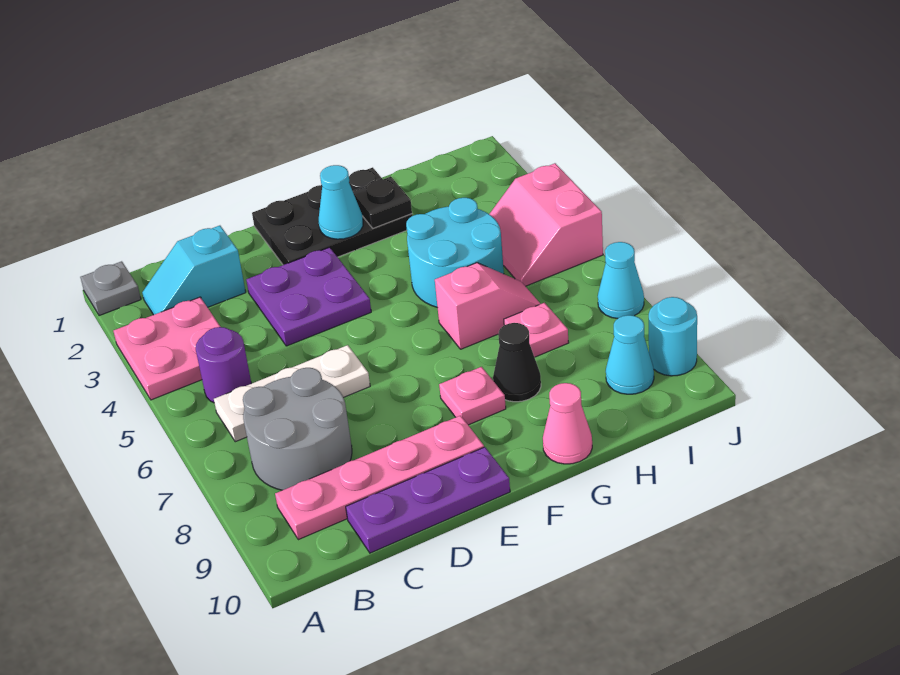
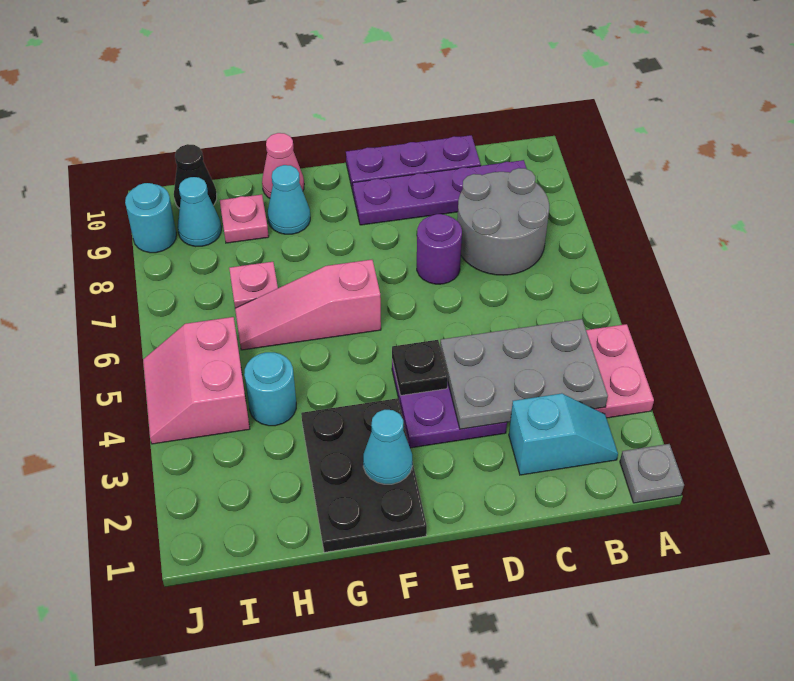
none -> grey plate B3:D4 level 2
purple round brick B5 level 1 -> purple round brick D7 level 1
white plate B6:D6 level 1 -> none
pink plate B9:E9 level 1 -> purple plate B9:E9 level 1
black plate E1:G2 level 1 -> black plate F1:G3 level 1
pink plate F8 level 1 -> pink plate H9 level 1
black plate G2 level 2 -> black plate E4 level 2
cyan round brick G4:H5 level 1 -> cyan round brick H4 level 1
pink slope G6:H6 level 1 top G -> pink slope F6:H6 level 1 top F
black cone G8 level 1 -> black cone I10 level 1
pink slope I4:J5 level 1 top J -> pink slope I4:J5 level 1 top I
cyan cone J7 level 1 -> cyan cone G9 level 1

